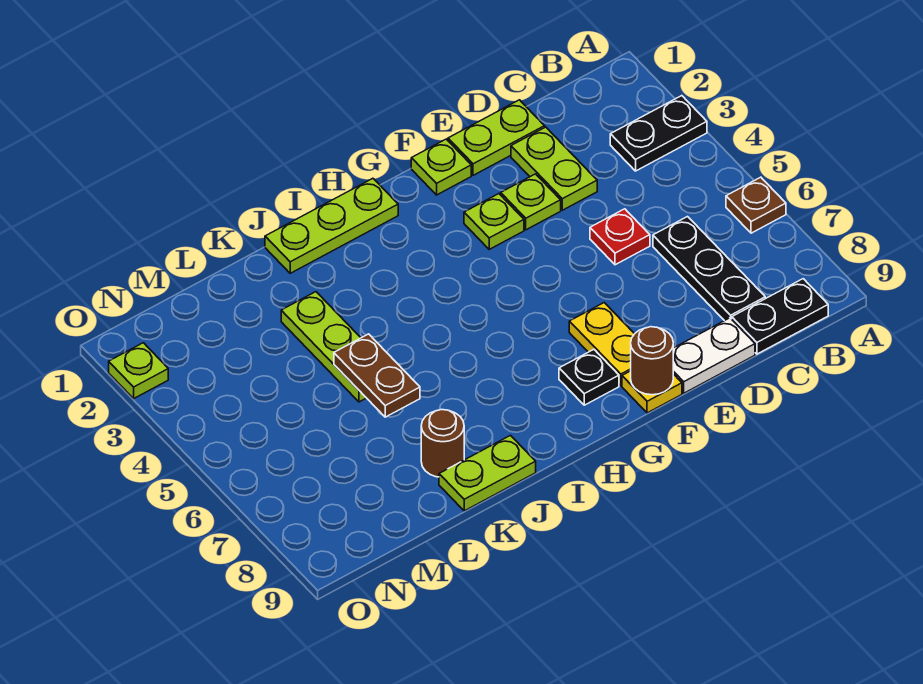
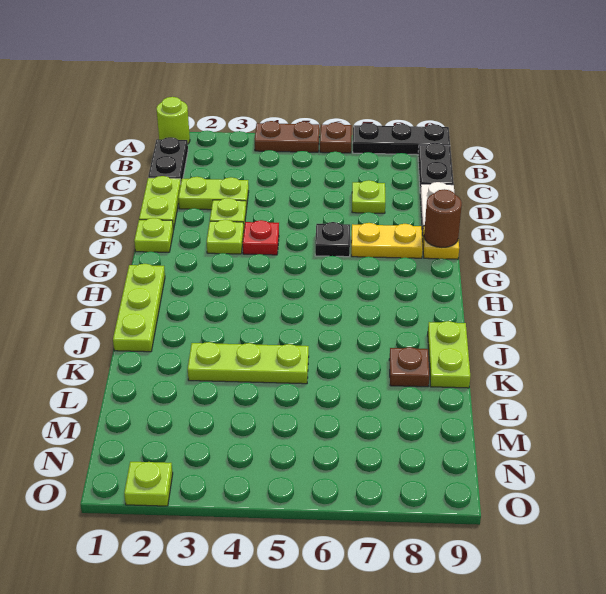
none -> lime round brick A1 level 1
black plate A3:B3 level 1 -> black plate B1:C1 level 1
black plate C6:C8 level 1 -> black plate A7:A9 level 1
red plate D5 level 1 -> red plate F4 level 1
none -> lime plate D7 level 1
black plate G8 level 1 -> black plate F6 level 1
brown plate K5:K6 level 2 -> brown plate A4:A5 level 1
brown round brick K8 level 1 -> brown plate K8 level 1

